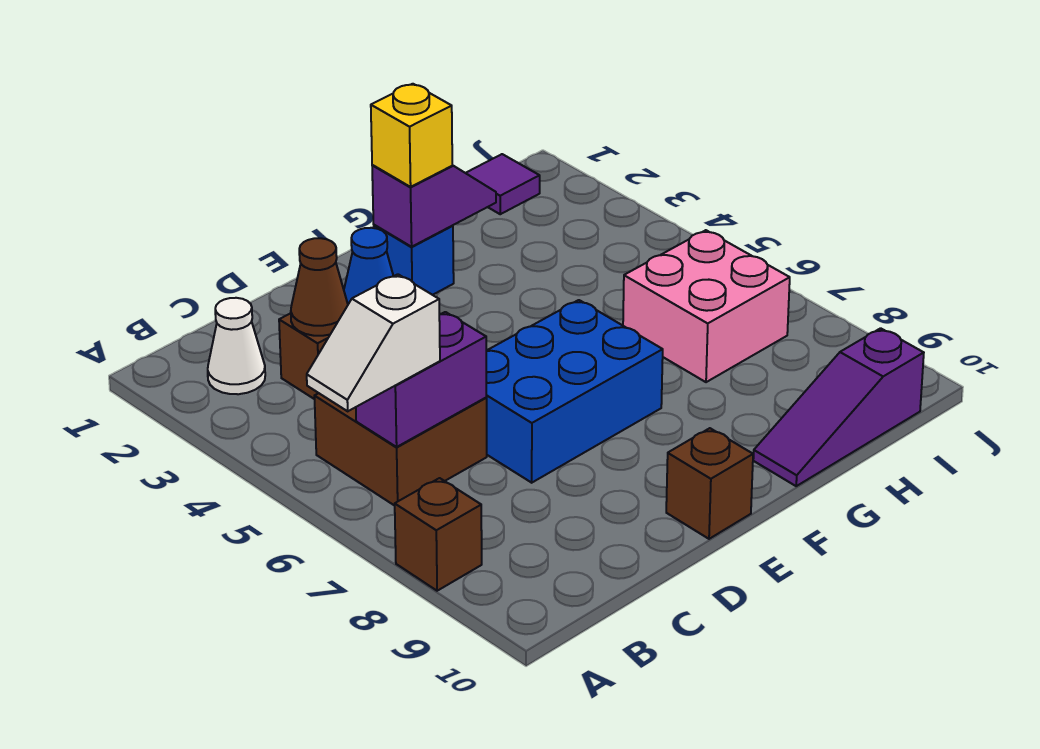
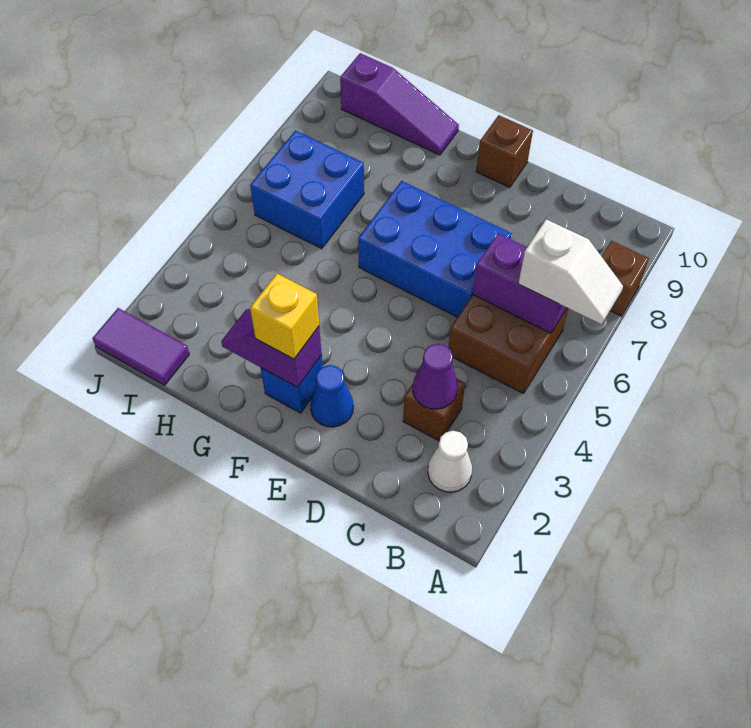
brown cone C3 level 2 -> purple cone C3 level 2
pink brick H6:I7 level 1 -> blue brick H6:I7 level 1
purple tile I1 level 1 -> purple tile I1:J1 level 1

